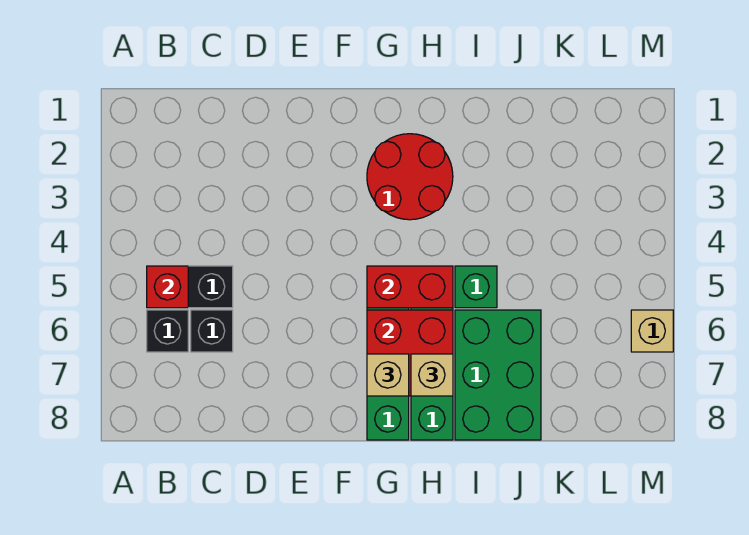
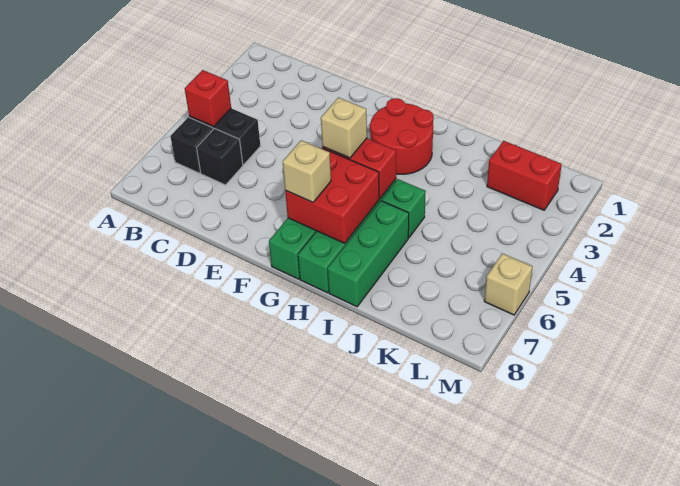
tan brick H7 level 3 -> tan brick G5 level 3
green brick I6:J8 level 1 -> green brick I6:I8 level 1
none -> red brick K2:L2 level 1

